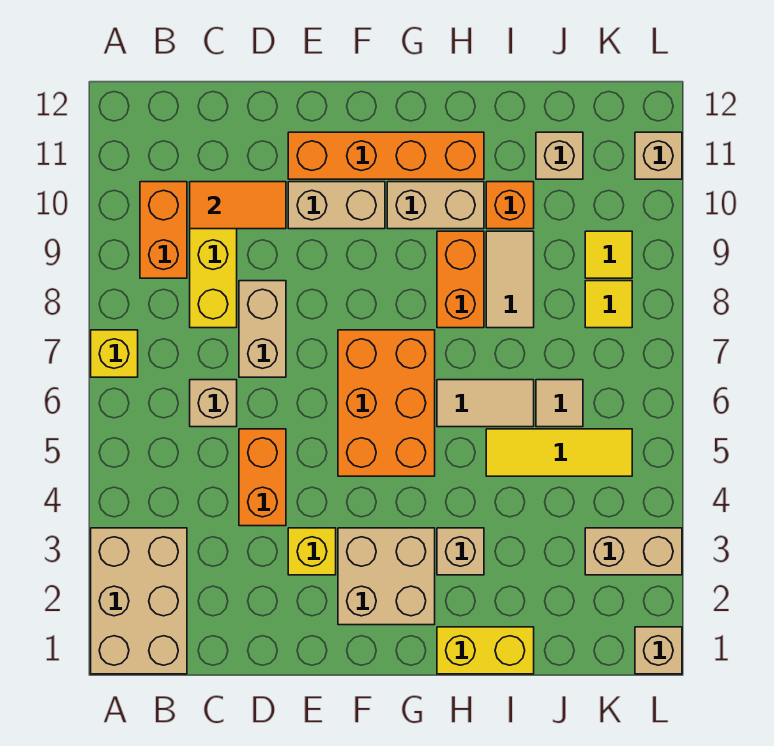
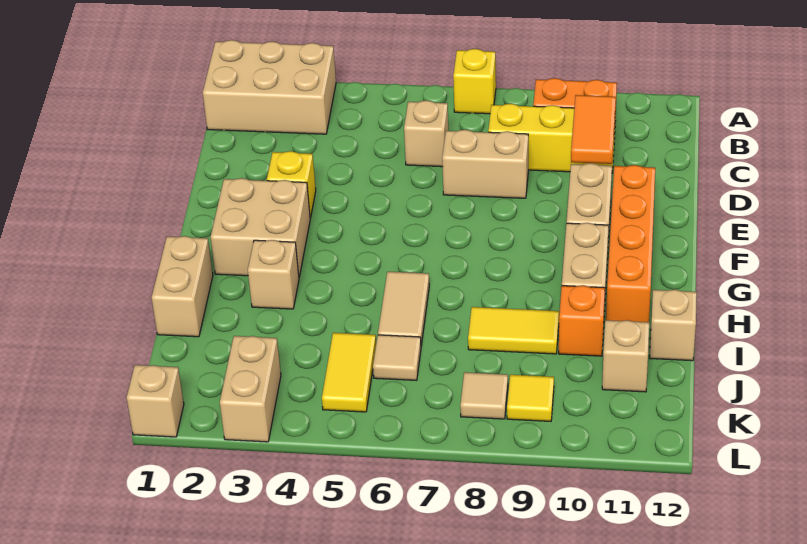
orange brick D4:D5 level 1 -> none
orange brick F5:G7 level 1 -> none
yellow brick H1:I1 level 1 -> tan brick H1:I1 level 1
orange brick H8:H9 level 1 -> none
yellow tile I5:K5 level 1 -> yellow tile J5:K5 level 1
tan tile I8:I9 level 1 -> yellow tile I8:I9 level 1
yellow tile K8 level 1 -> tan tile K8 level 1
tan brick L11 level 1 -> tan brick I12 level 1

